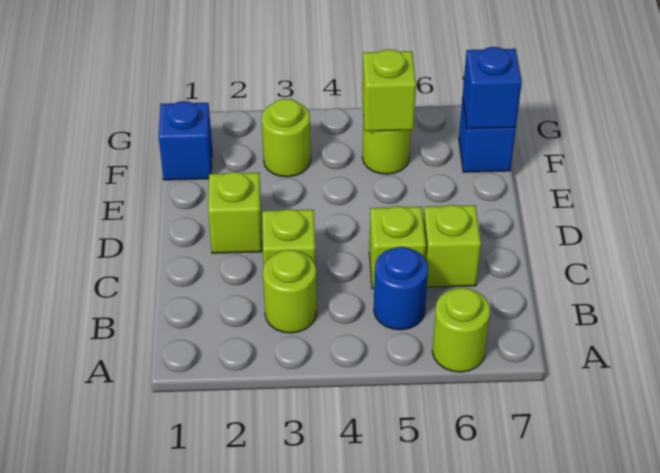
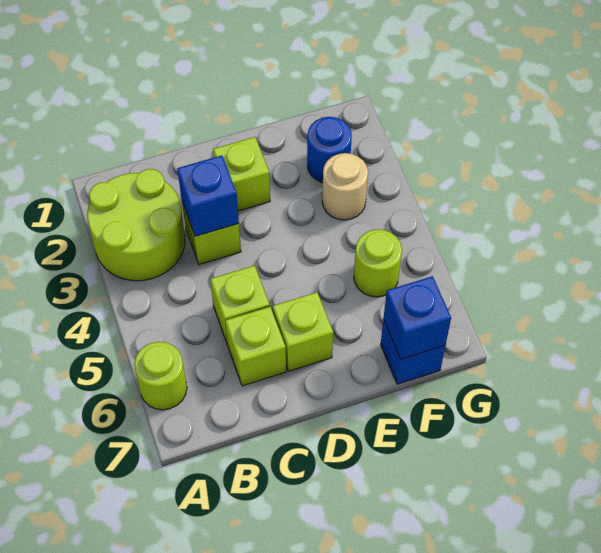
lime round brick B3 level 1 -> lime round brick A2:B3 level 1
blue round brick B5 level 1 -> blue round brick F2 level 1
blue brick F1 level 1 -> blue brick C3 level 2
lime round brick F3 level 1 -> tan round brick F3 level 1
lime brick F5 level 2 -> lime brick D6 level 1

